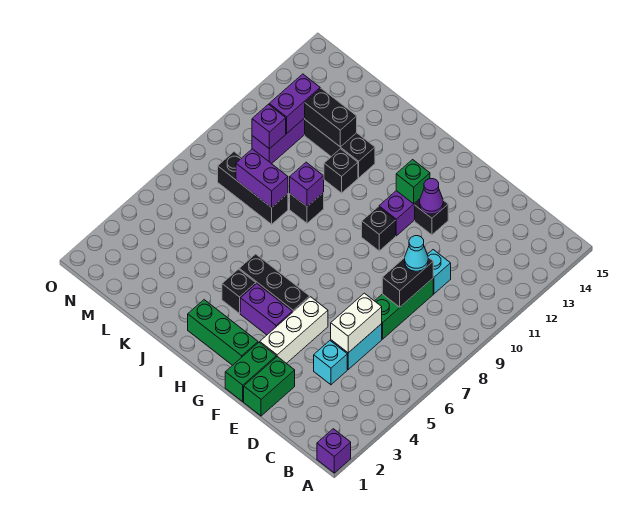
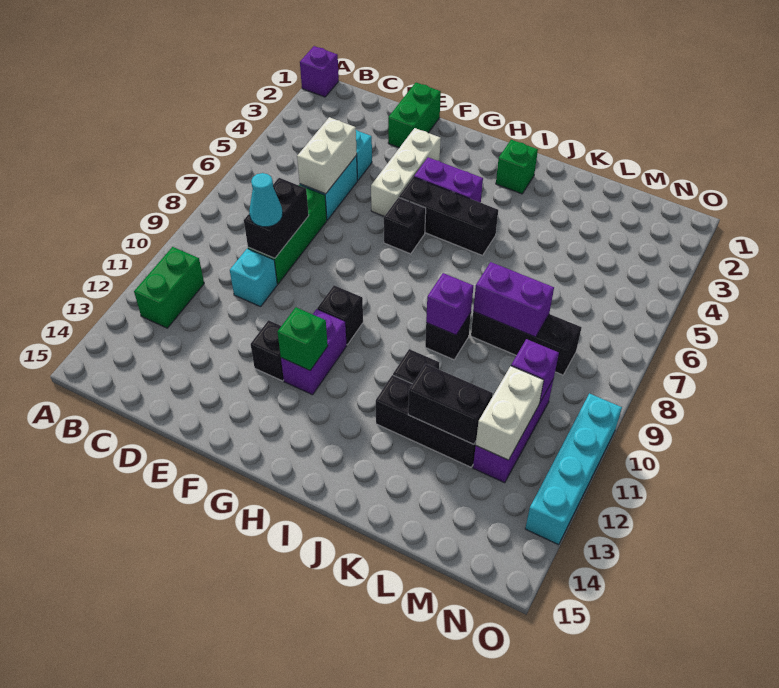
green brick F1:F2 level 1 -> green brick B11:B12 level 1
purple cone F12 level 2 -> none
green brick G2:I2 level 1 -> green brick I2 level 1
black brick I4 level 1 -> black brick G6 level 1
purple brick M11:M12 level 2 -> white brick M11:M12 level 2
none -> cyan brick O10:O13 level 1

